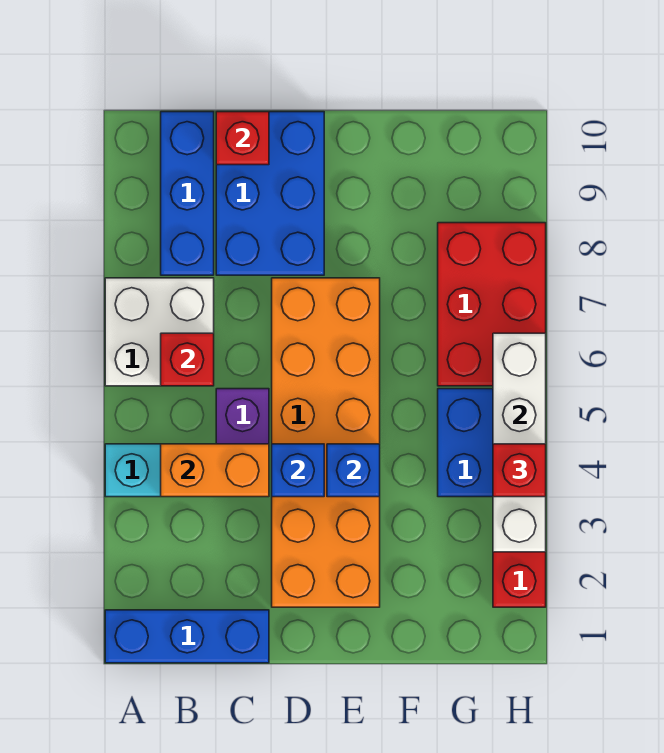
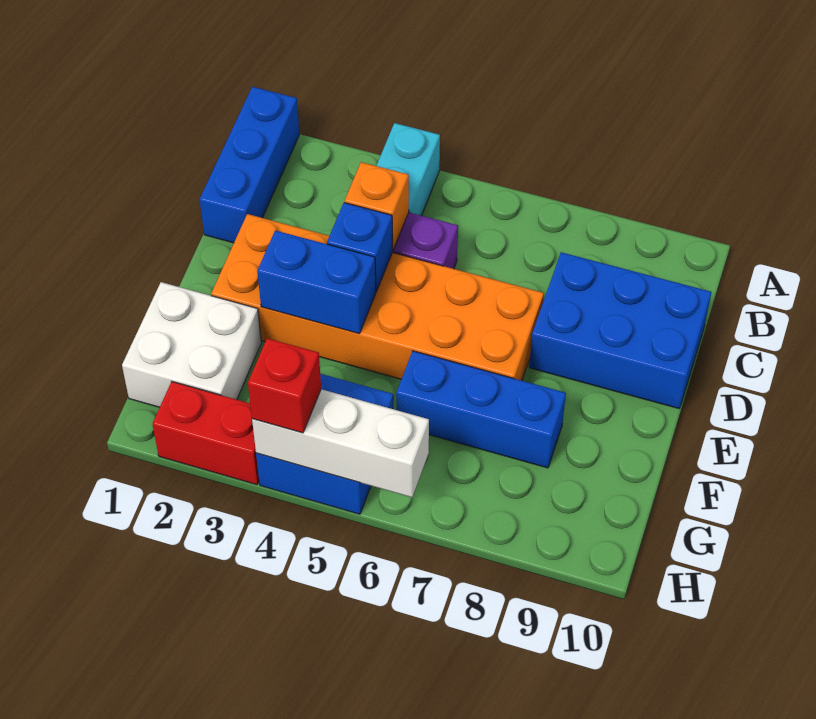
white brick A6:B7 level 1 -> white brick F1:G2 level 1
orange brick B4:C4 level 2 -> orange brick C4 level 2
red brick B6 level 2 -> none
blue brick B8:B10 level 1 -> blue brick F6:F8 level 1
red brick C10 level 2 -> none
blue brick E4 level 2 -> blue brick E3:E4 level 2
red brick G6:H8 level 1 -> none
white brick H3:H6 level 2 -> white brick H4:H6 level 2

